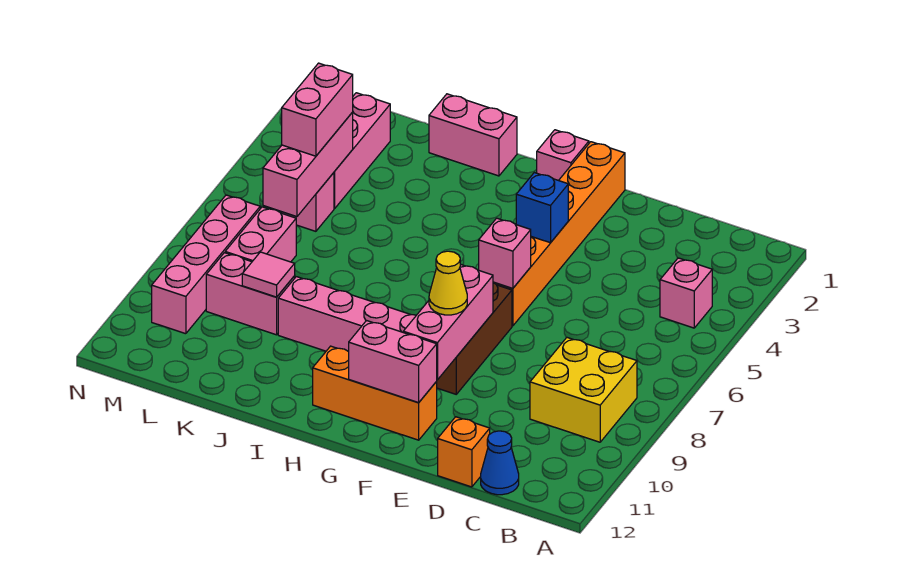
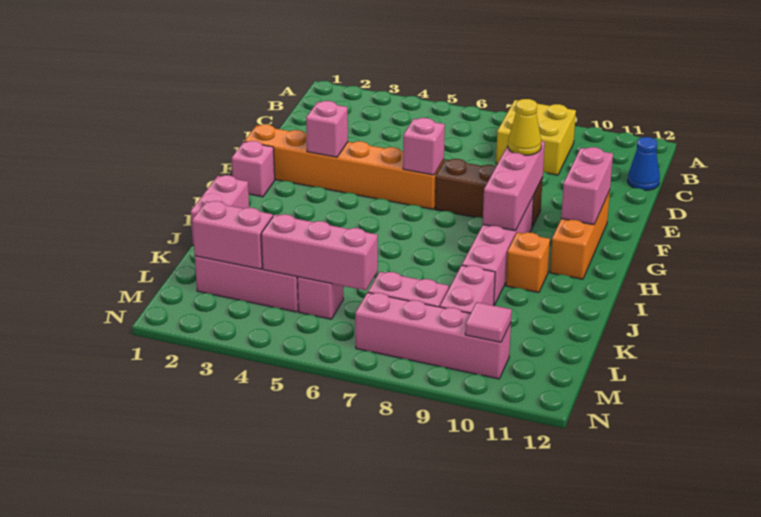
pink brick B4 level 1 -> pink brick F3 level 2
orange brick D12 level 1 -> orange brick I10 level 1
blue brick F4 level 2 -> none
pink brick F8:F10 level 2 -> pink brick F9:H9 level 2
pink tile K9 level 2 -> pink tile M10 level 2
pink brick L4:L5 level 3 -> pink brick L2:L3 level 2

